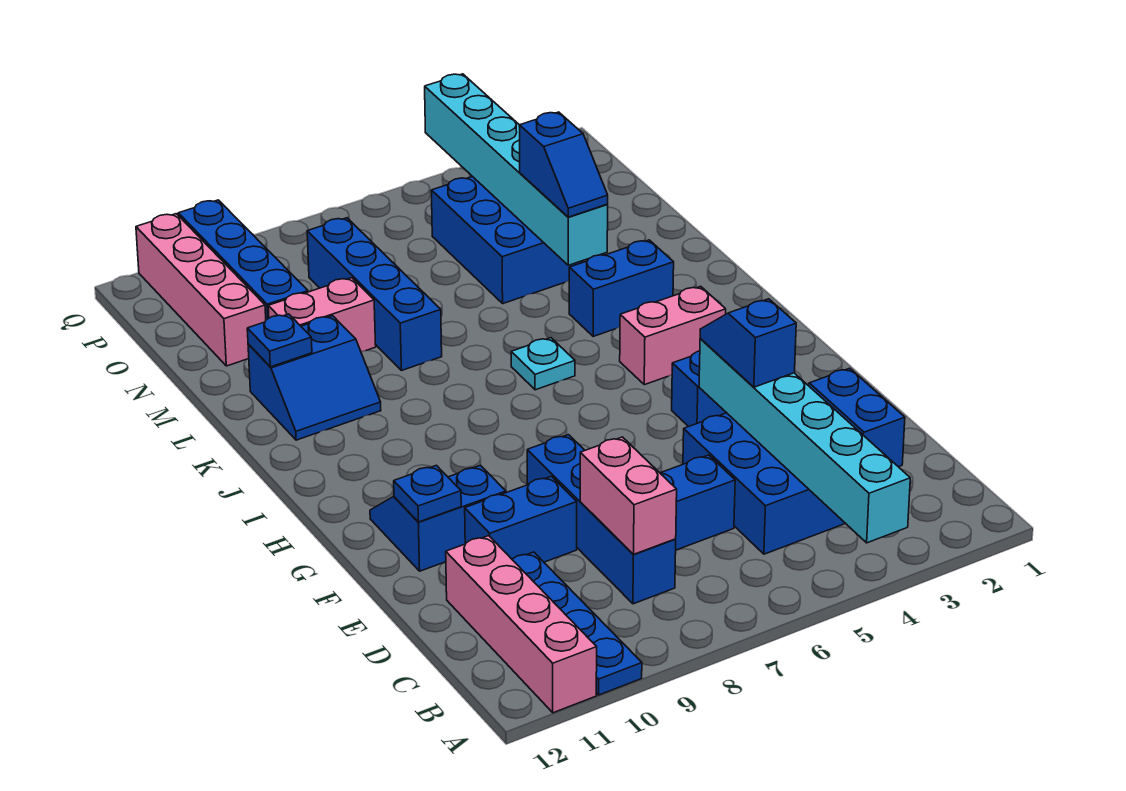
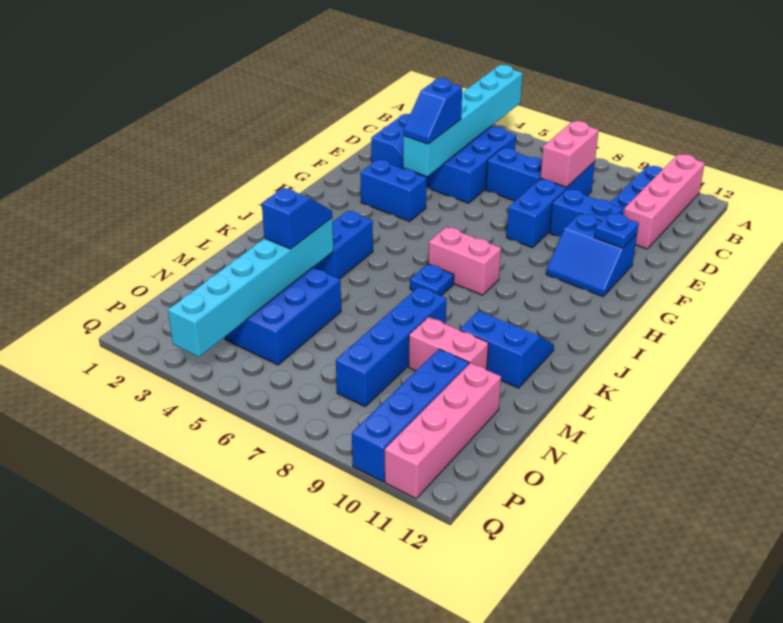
pink brick I3:I4 level 1 -> pink brick I7:I8 level 1
cyan plate J6 level 1 -> none
blue brick K3:K4 level 1 -> blue brick J4:K4 level 1
blue plate L11 level 2 -> blue plate J7 level 1

